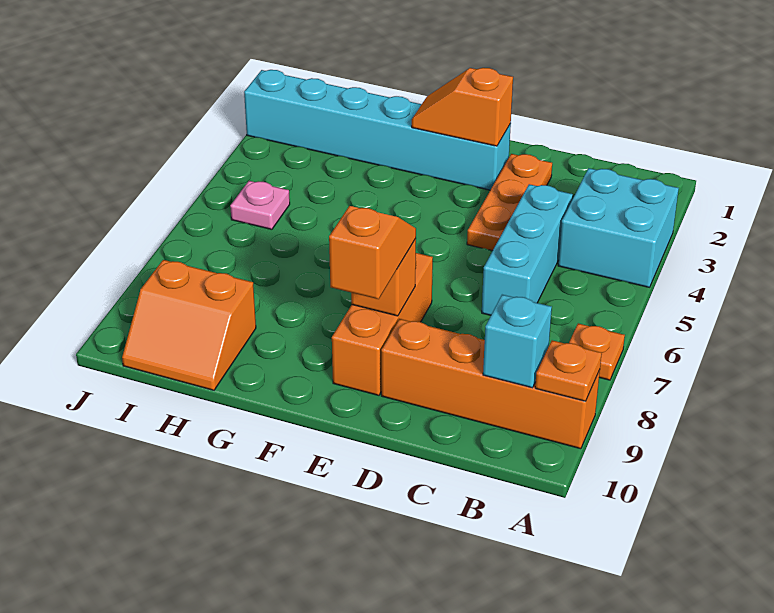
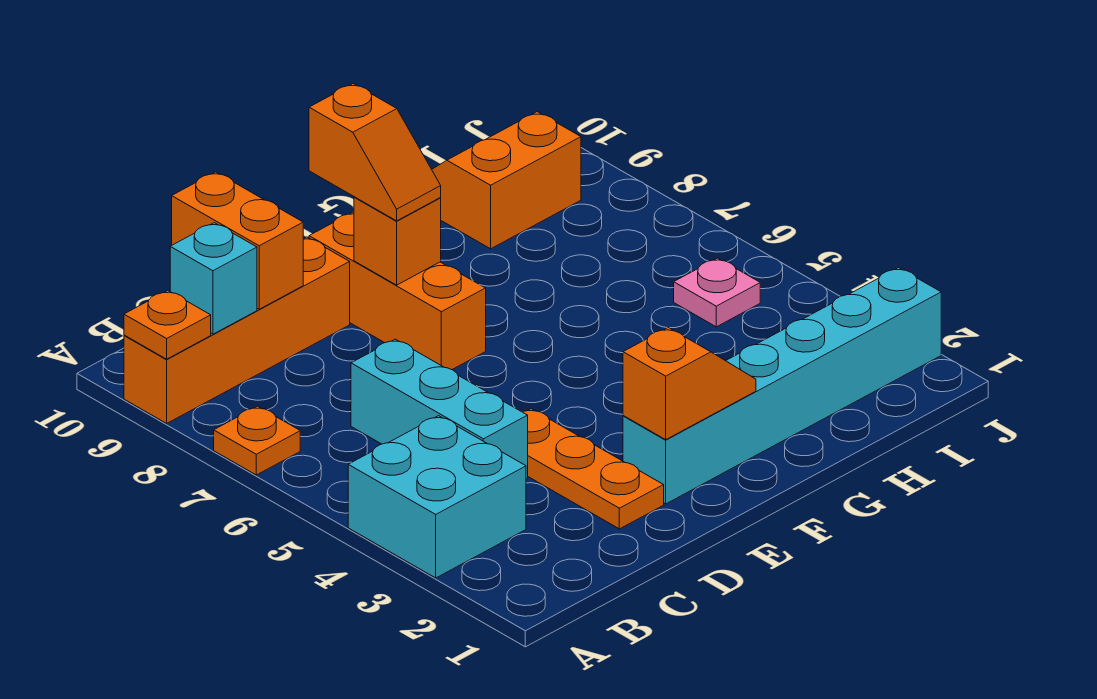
none -> orange brick C9:C10 level 2

